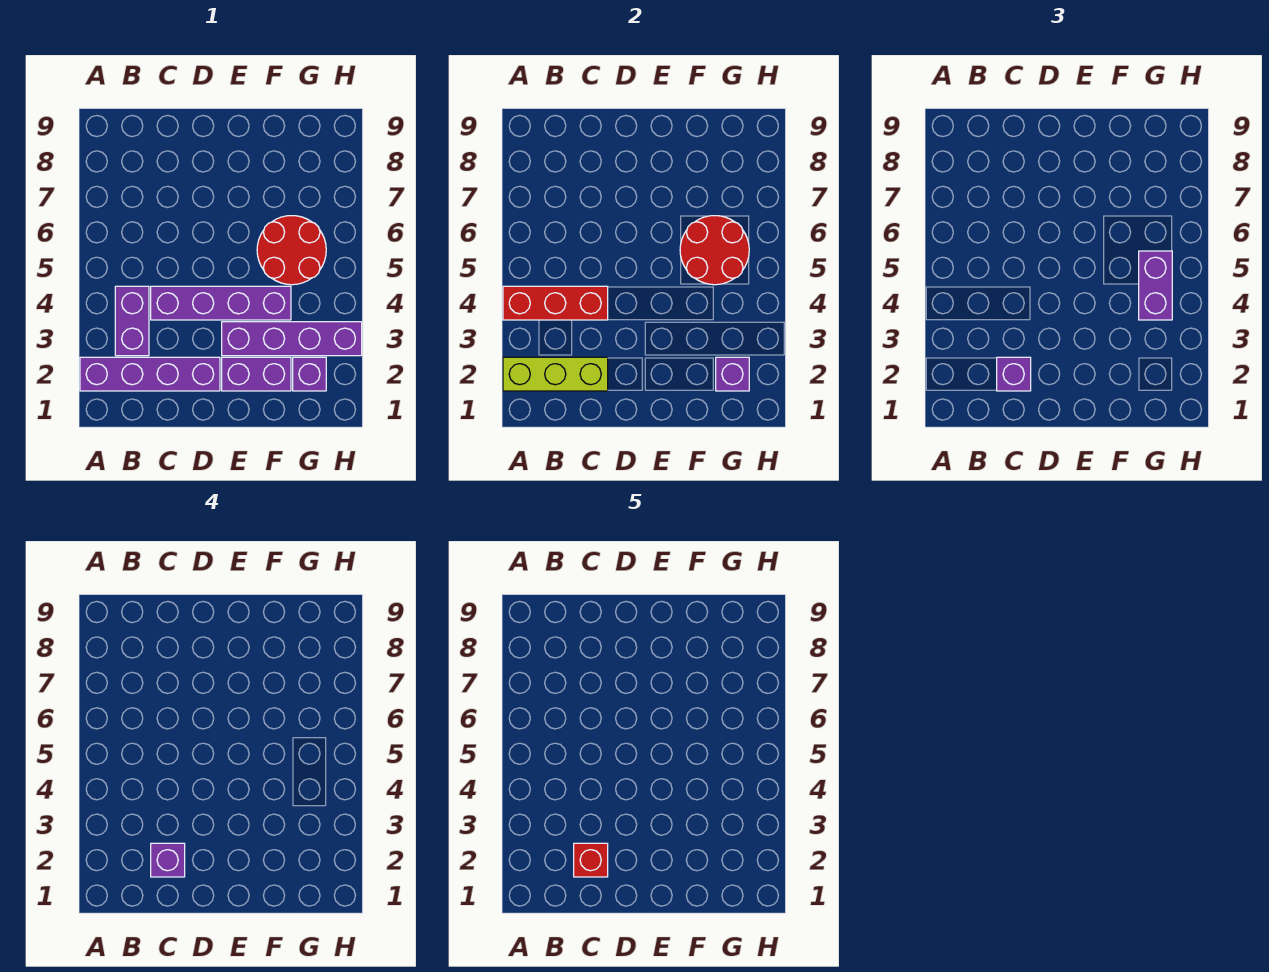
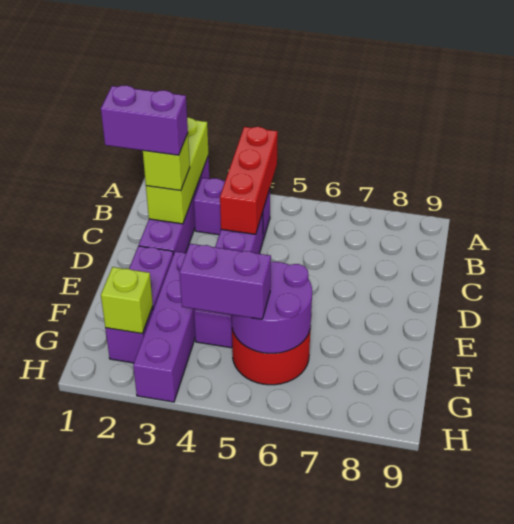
purple brick C2 level 3 -> lime brick C2 level 3
purple brick C2 level 4 -> purple brick C1:C2 level 4
red brick C2 level 5 -> none
red round brick F5:G6 level 2 -> purple round brick F5:G6 level 2
purple brick G2 level 2 -> lime brick G2 level 2

